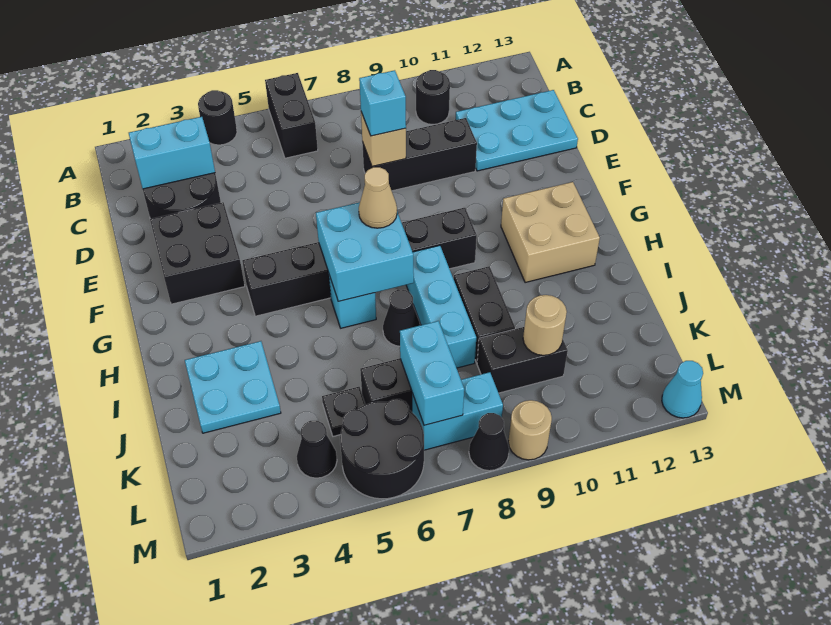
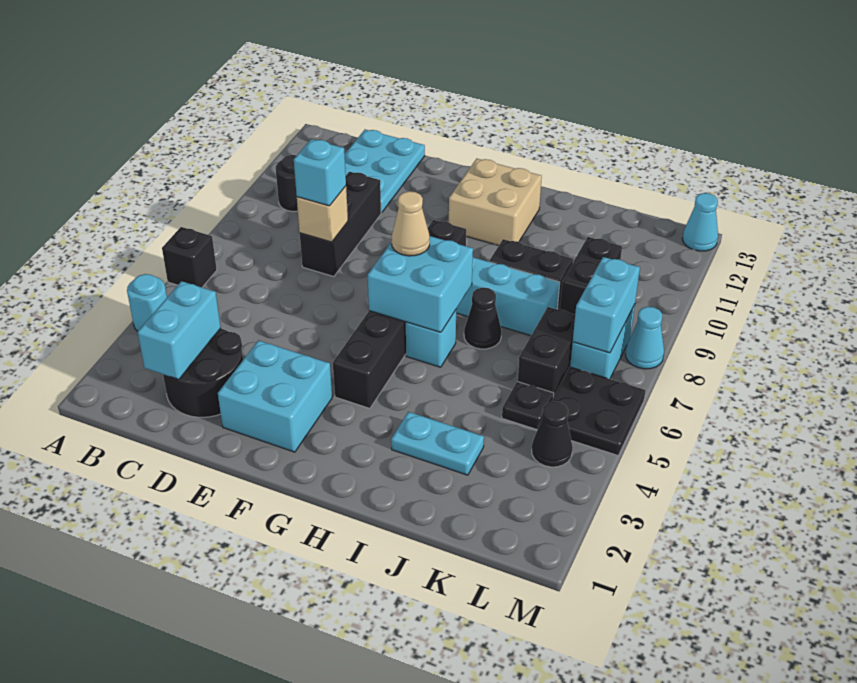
black round brick A4 level 1 -> cyan round brick A4 level 1
black brick A6:B6 level 1 -> black brick A6 level 1
black brick E2:F3 level 1 -> cyan brick E2:F3 level 1
cyan plate I2:J3 level 1 -> cyan plate I3:J3 level 1
cyan brick K7:L7 level 2 -> cyan brick L7:L8 level 2
tan round brick K10 level 2 -> none
black round brick L5:M6 level 1 -> black plate L5:M6 level 1
black cone M8 level 1 -> cyan cone M8 level 1
tan round brick M9 level 1 -> none

